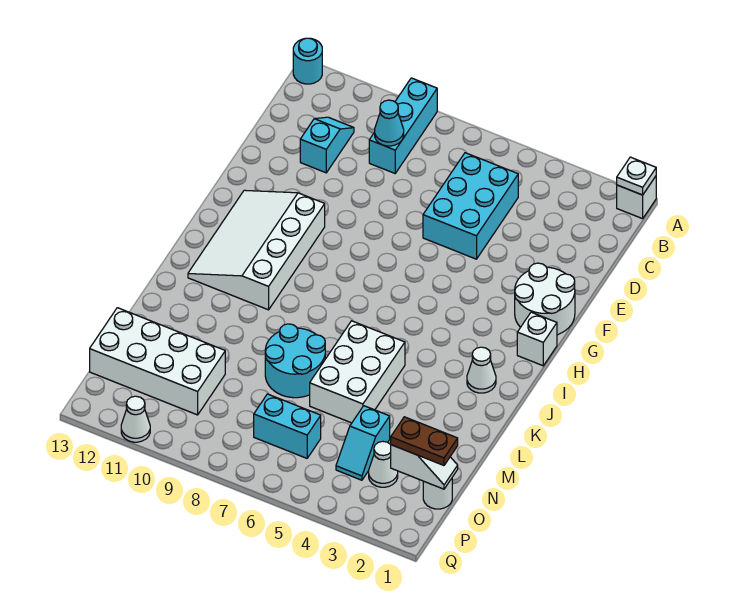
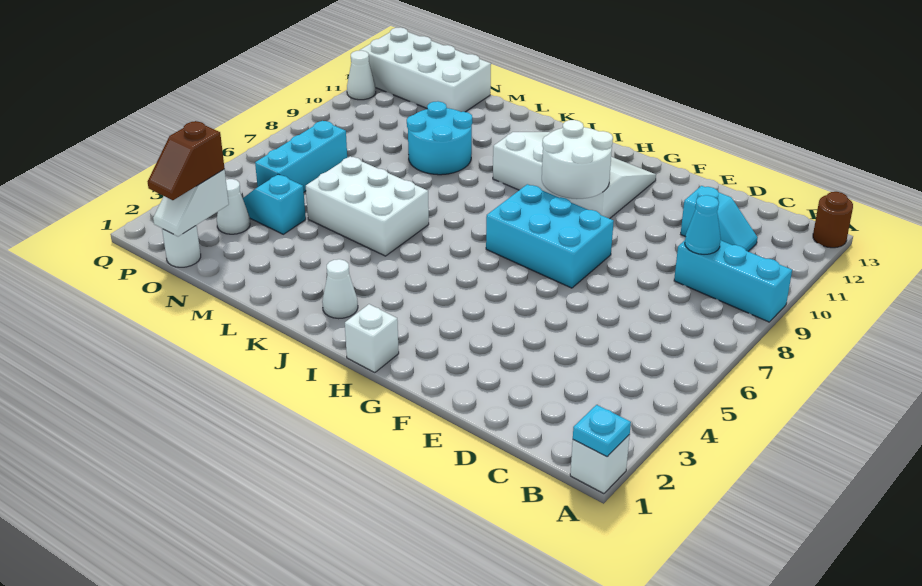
white plate A1 level 2 -> cyan plate A1 level 2
cyan round brick A13 level 1 -> brown round brick A13 level 1
cyan brick C5:E6 level 1 -> cyan brick F7:H8 level 1
white round brick F1:G2 level 1 -> white round brick G9:H10 level 2
cyan round brick L7:M8 level 1 -> cyan round brick L9:M10 level 1
white brick N10:O13 level 1 -> white brick N12:Q13 level 1
brown plate O1:O2 level 3 -> brown slope O1:O2 level 3 top 2
cyan brick O6:O7 level 1 -> cyan brick O5:O7 level 1

